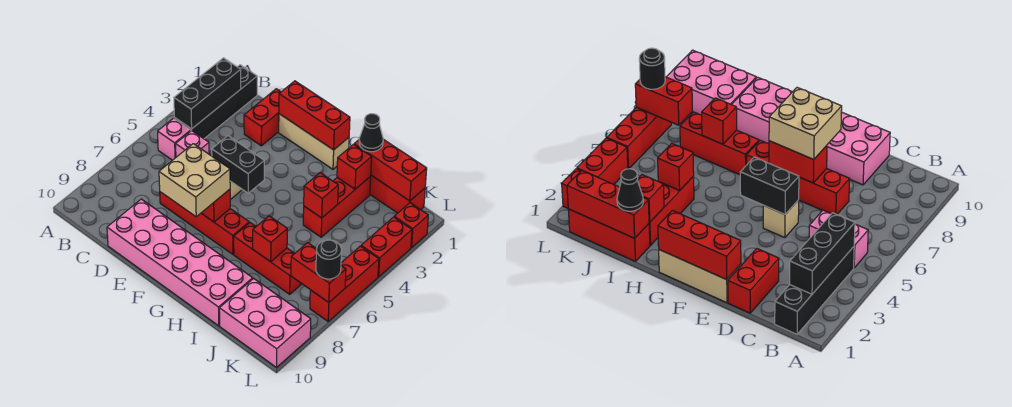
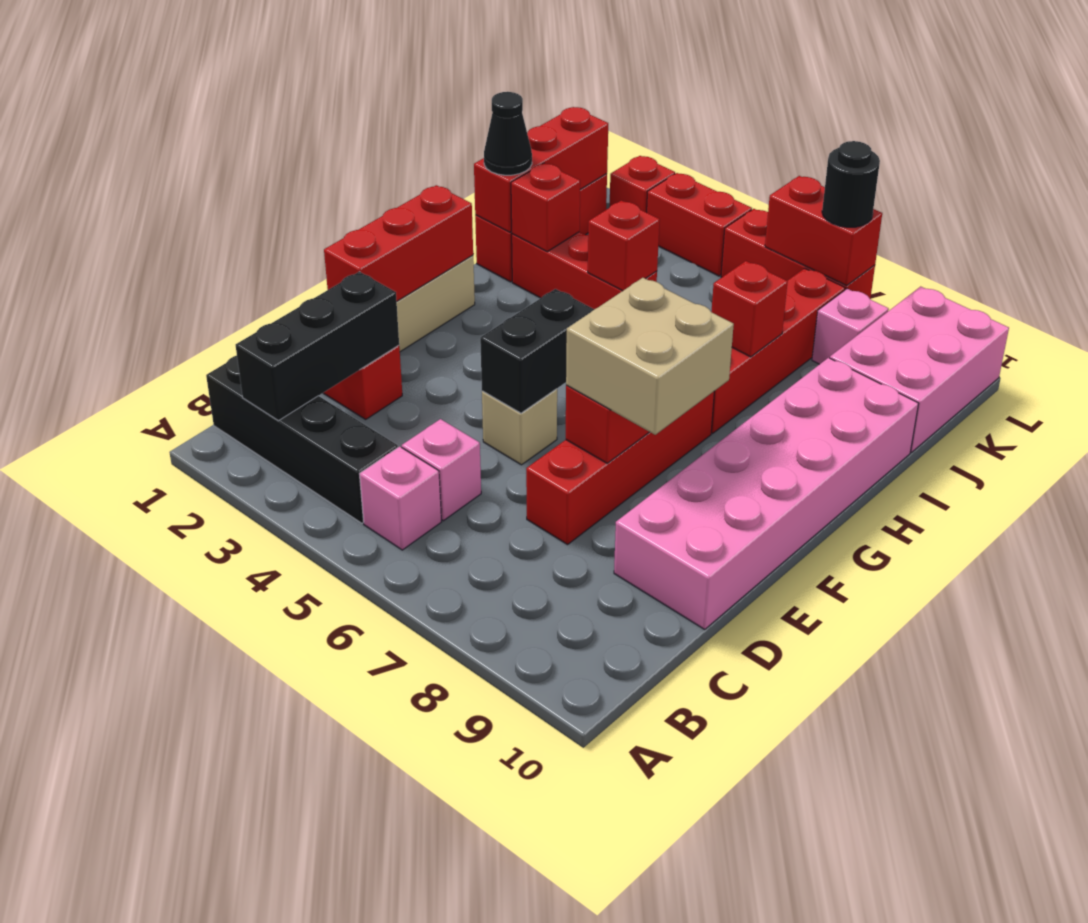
black brick B2:B4 level 2 -> black brick B2:D2 level 2
red brick H7:J7 level 1 -> red brick H7:K7 level 1
red brick K7:L7 level 2 -> red brick L6:L7 level 2
none -> pink brick K8 level 1

